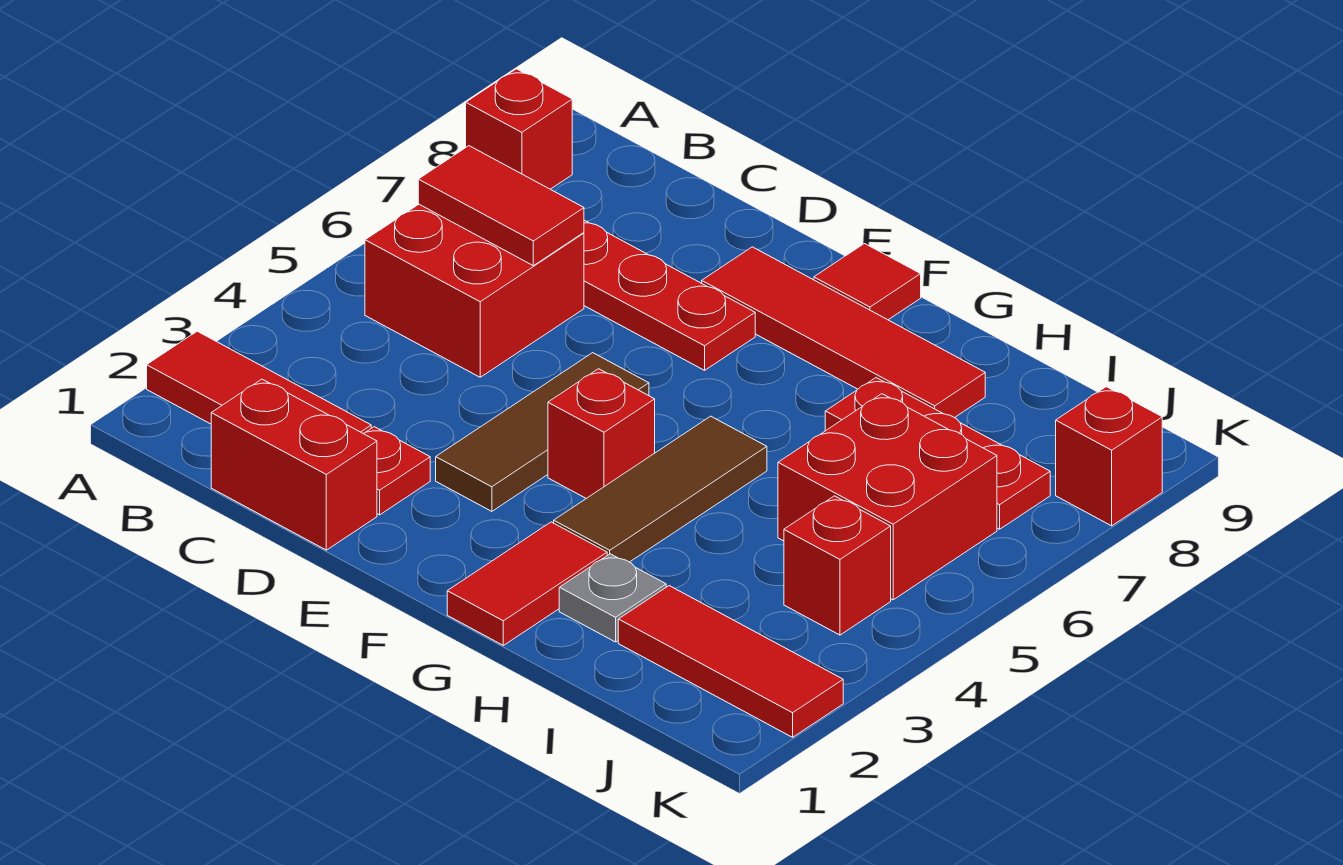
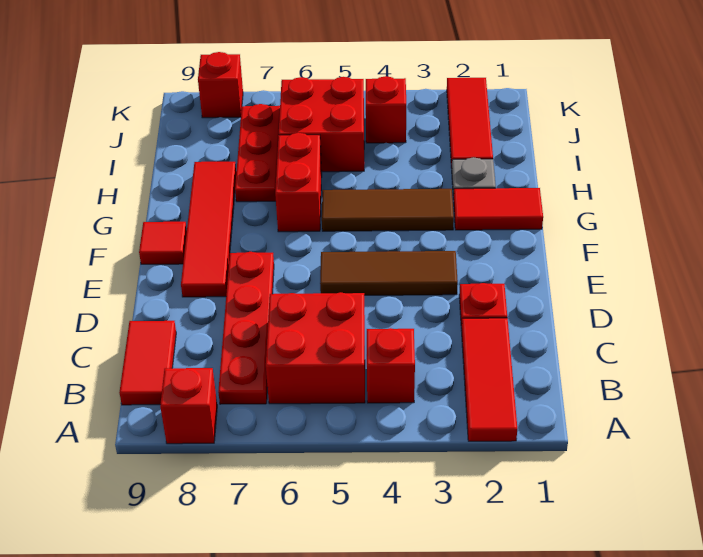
red tile B6:C6 level 2 -> red tile B9:C9 level 1
red brick C1:D1 level 1 -> red brick G6:H6 level 1
red brick F4 level 1 -> red brick B4 level 1

